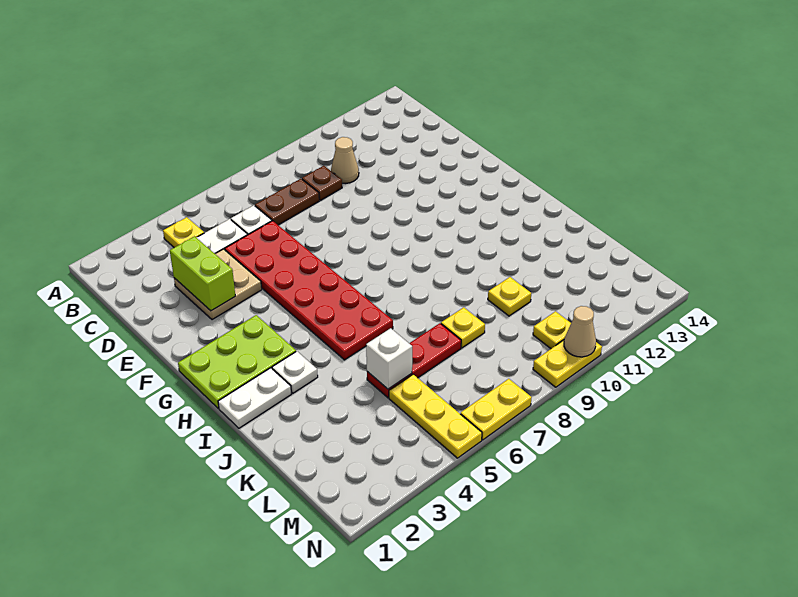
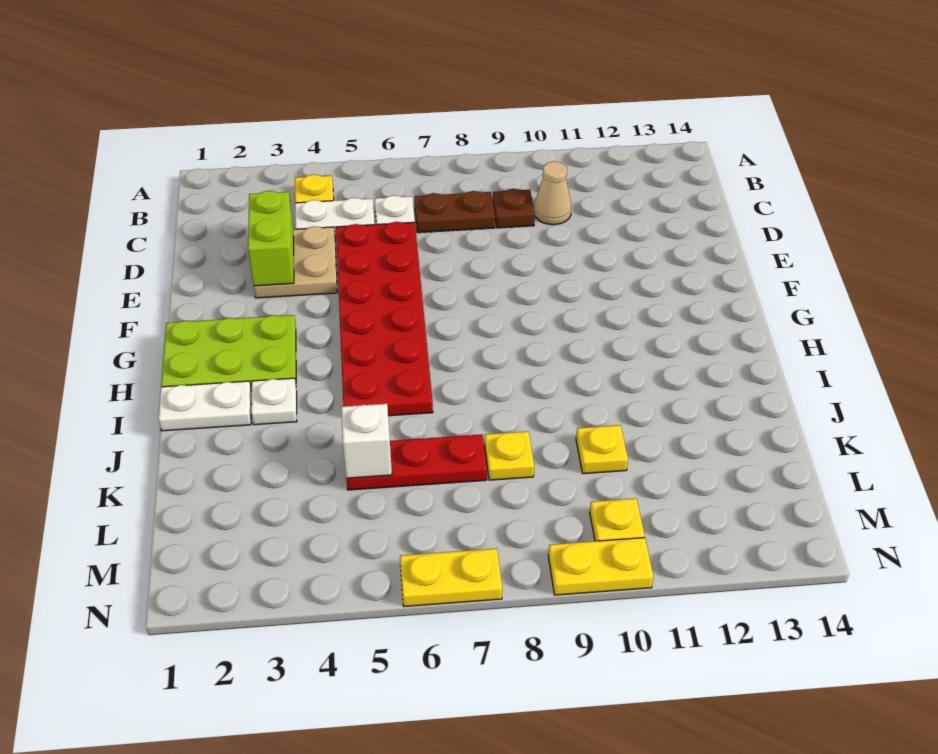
yellow plate L5:N5 level 1 -> none
tan cone N10 level 2 -> none

